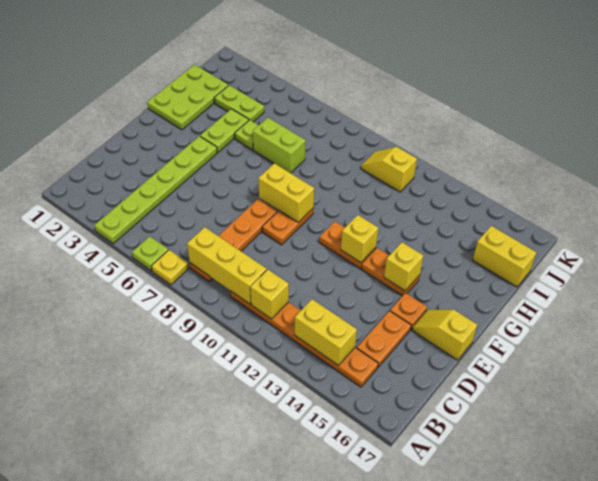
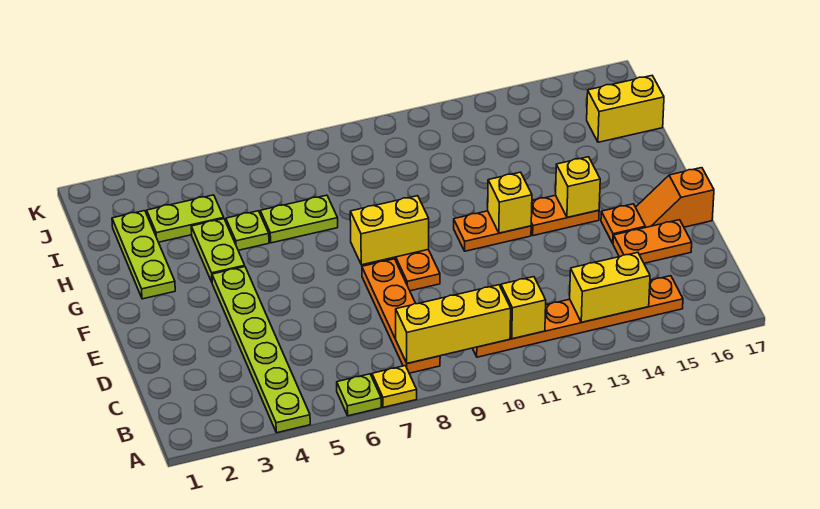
orange plate C15:D15 level 1 -> orange plate D15:D16 level 1
yellow slope E16:E17 level 1 top 17 -> orange slope E16:E17 level 1 top 17
lime plate G1:I2 level 1 -> lime plate G2:I2 level 1
lime brick H6:H7 level 1 -> lime plate H6:H7 level 1
yellow slope J10:J11 level 1 top 11 -> none

